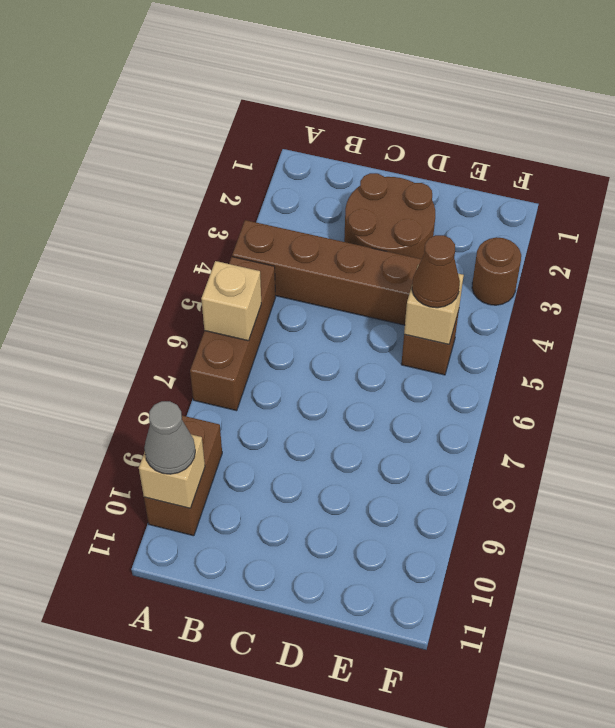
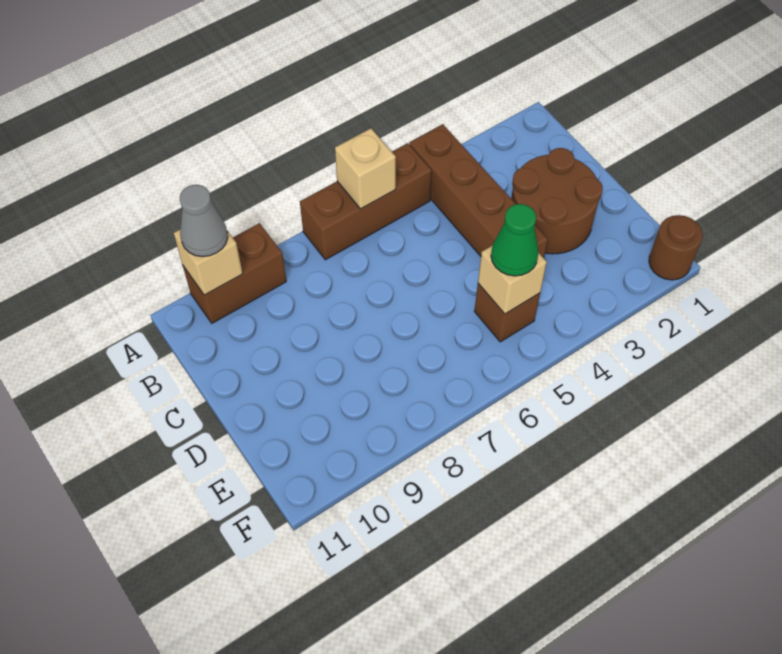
brown cone E5 level 3 -> green cone E5 level 3
brown round brick F3 level 1 -> brown round brick F1 level 1

